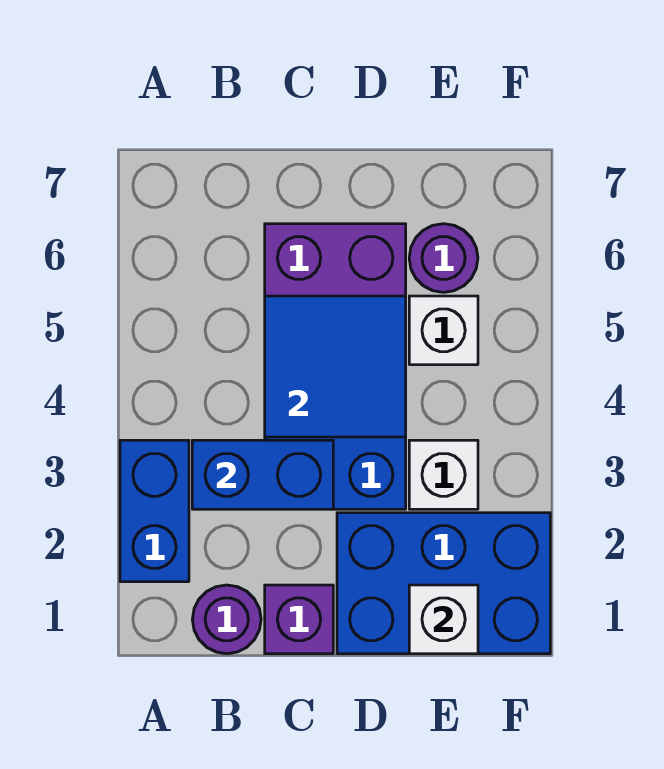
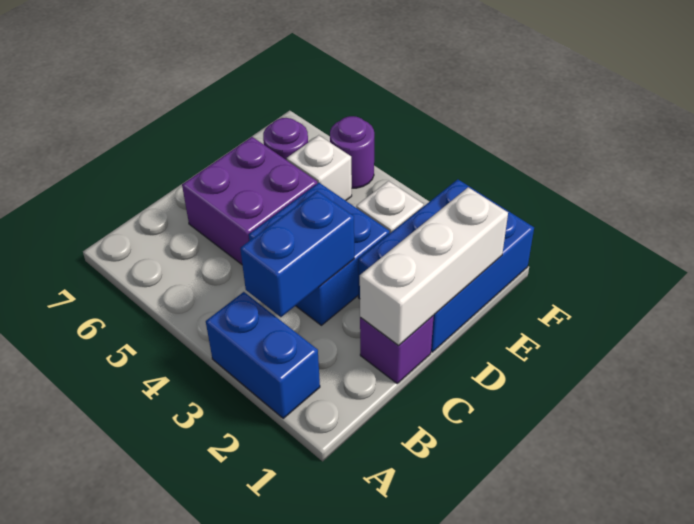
purple round brick B1 level 1 -> purple round brick F5 level 1
blue tile C4:D5 level 2 -> none
white brick E1 level 2 -> white brick C1:E1 level 2

